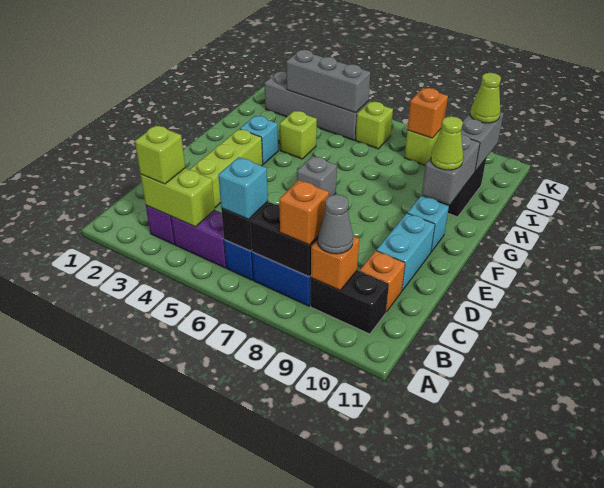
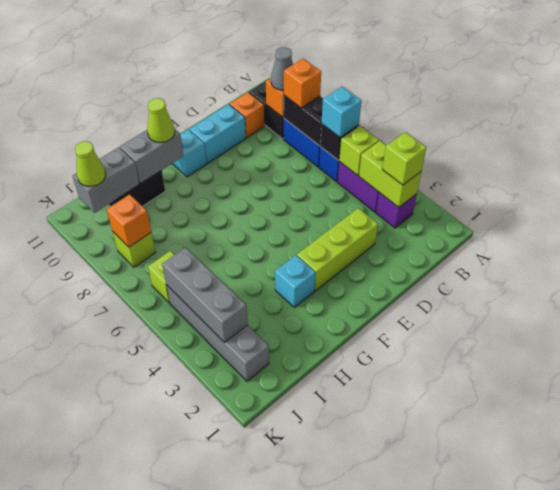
grey brick F6 level 1 -> none
lime brick H4 level 1 -> lime brick B5 level 2

